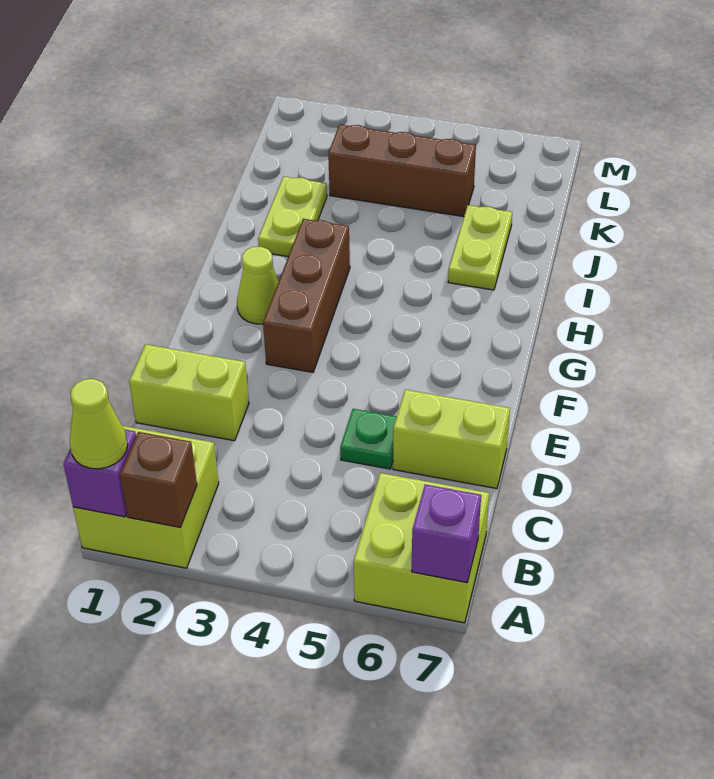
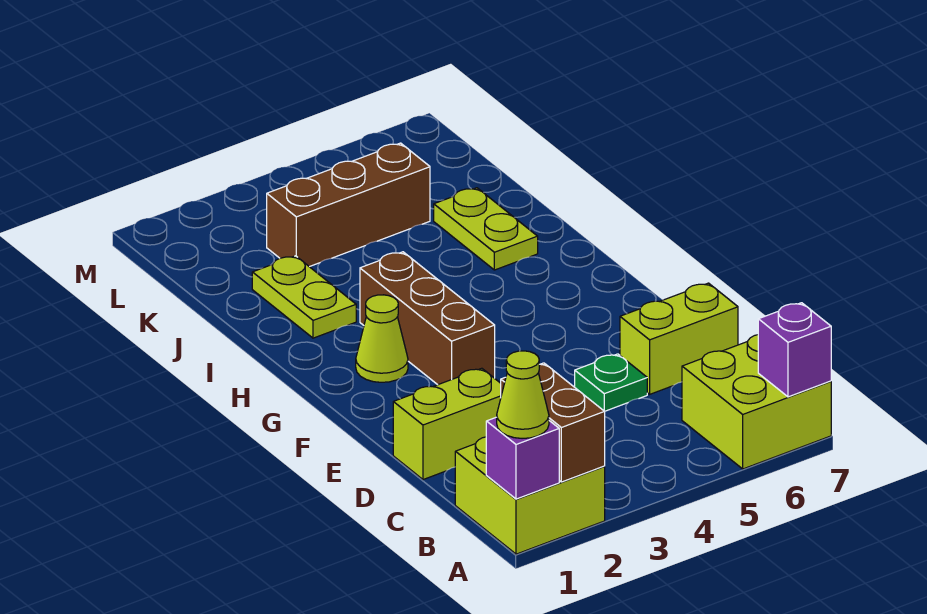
brown brick A2 level 2 -> brown brick A2:B2 level 2

